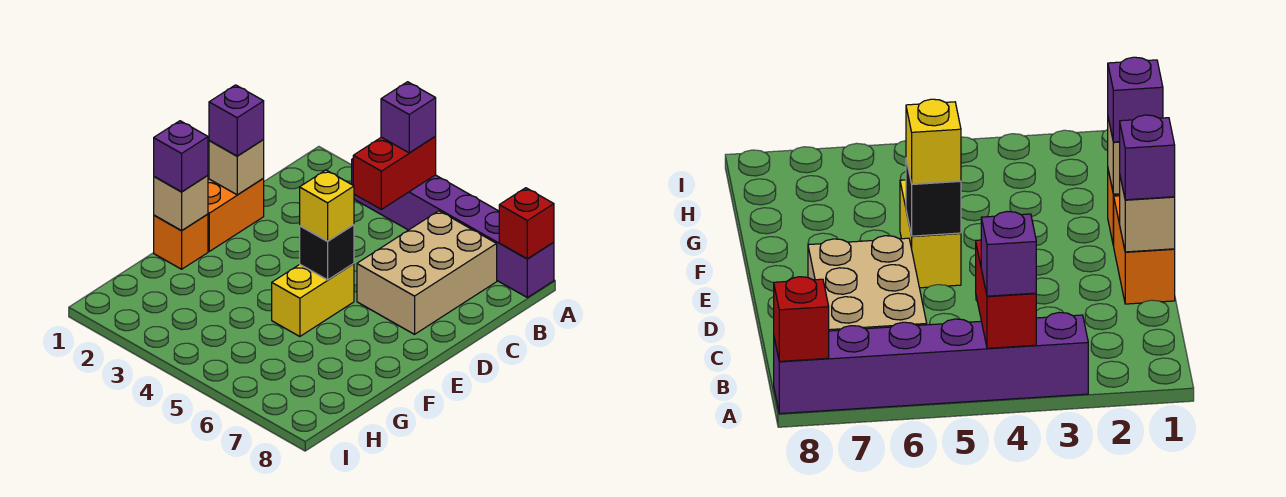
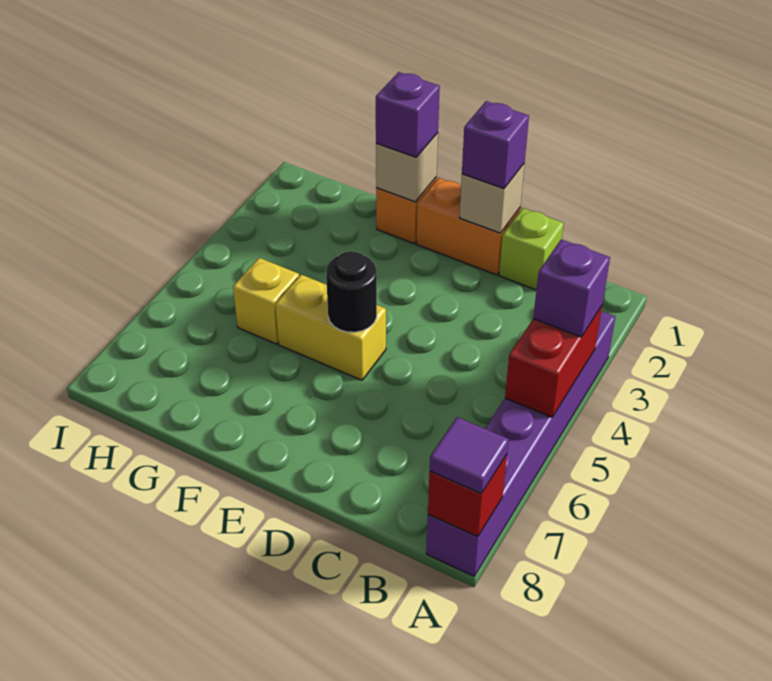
red brick A4:B4 level 2 -> red brick A4:A5 level 2
none -> purple tile A8 level 3
tan brick B6:D7 level 1 -> none
none -> lime brick C1 level 1
black brick E5 level 2 -> black round brick E5 level 2
yellow brick E5 level 3 -> yellow brick G5 level 1

